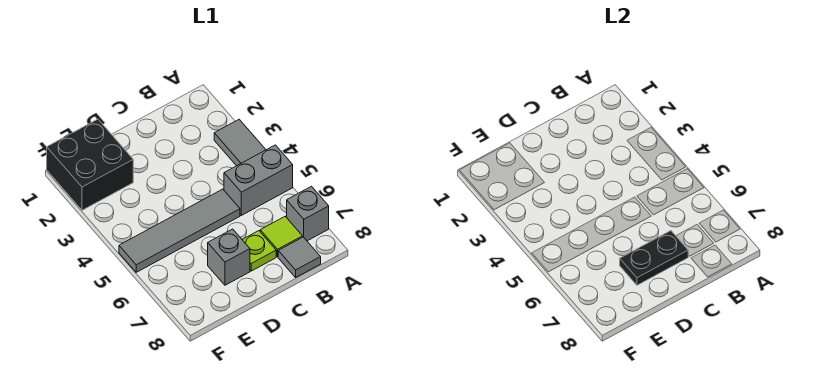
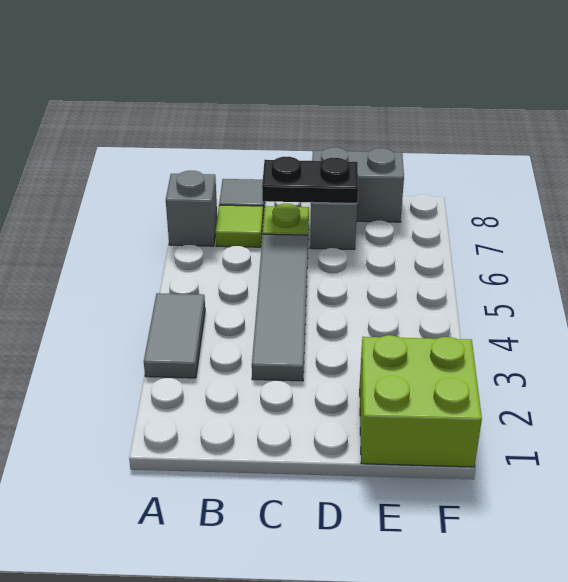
grey brick A5:B5 level 1 -> grey brick D8:E8 level 1
grey tile C5:F5 level 1 -> grey tile C3:C6 level 1
black brick E1:F2 level 1 -> lime brick E1:F2 level 1

